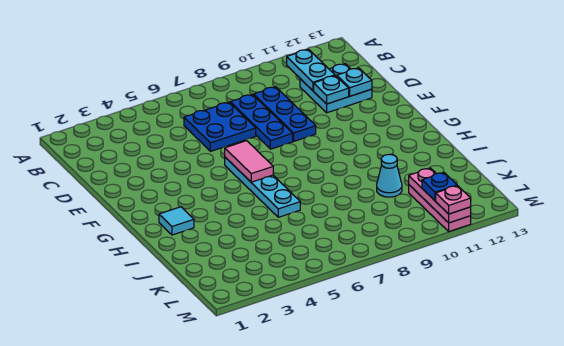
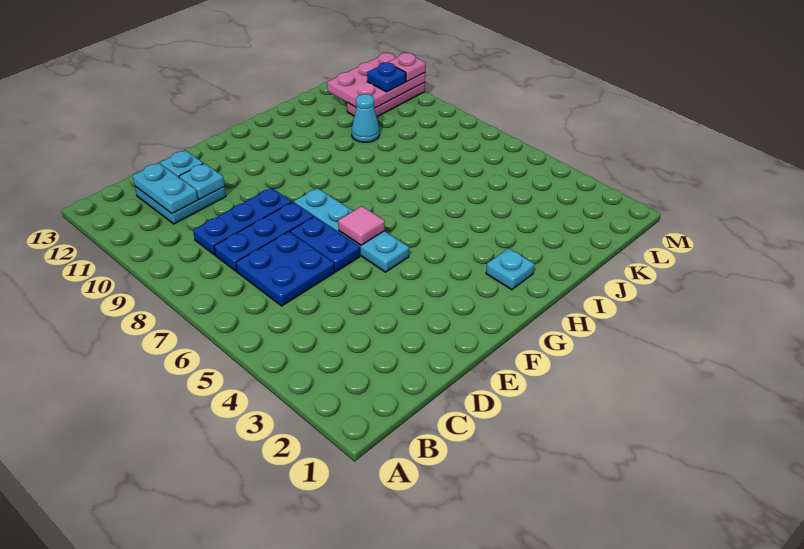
cyan plate B11:C11 level 2 -> cyan plate C11:C12 level 2
none -> blue plate E6:E7 level 1
cyan plate F6:I6 level 1 -> cyan plate F5:F8 level 1
pink tile F6:G6 level 2 -> pink tile F6 level 2
cyan tile H2 level 1 -> cyan plate H2 level 1
pink plate K11:M11 level 2 -> pink plate K11:M12 level 2

